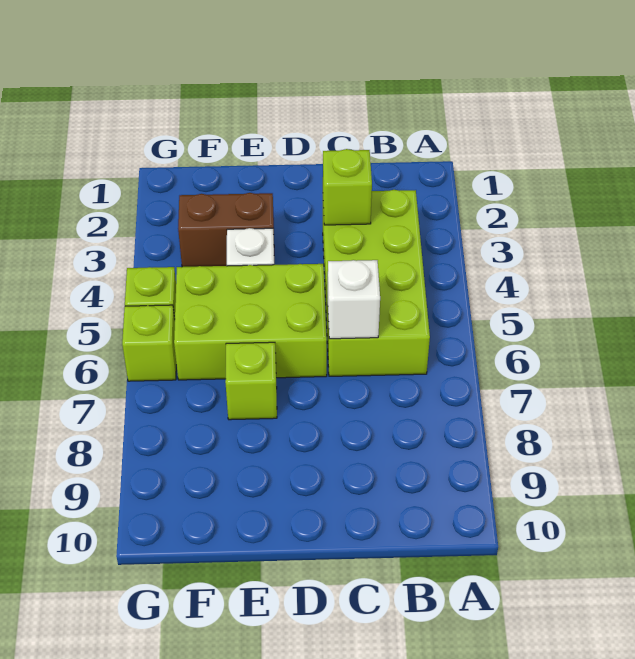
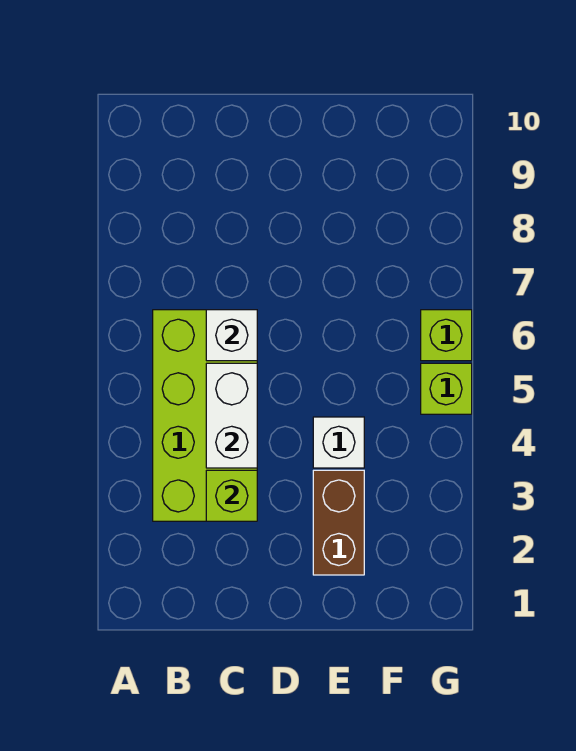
none -> white brick C4:C5 level 2
lime brick D5:F6 level 1 -> none
brown brick E3:F3 level 1 -> brown brick E2:E3 level 1
lime brick E7 level 1 -> none

